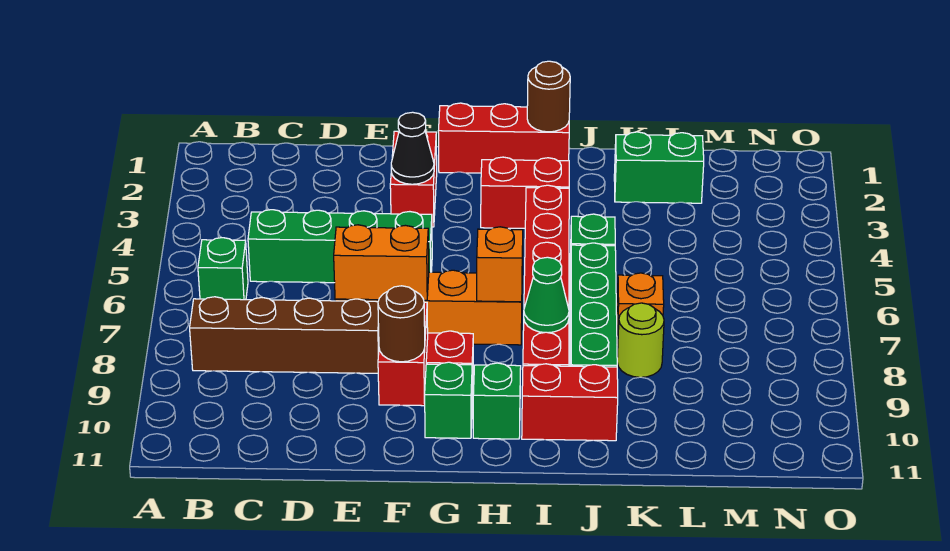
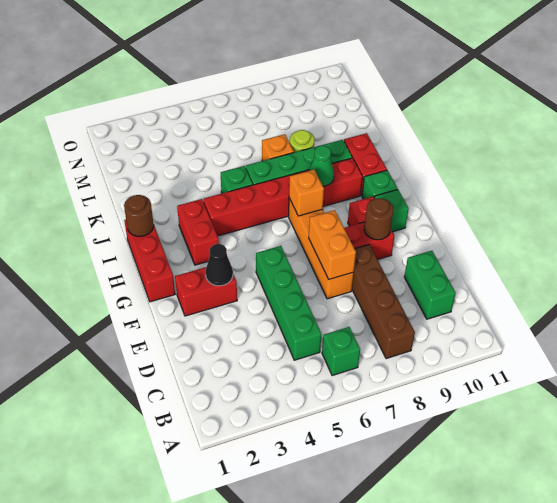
green brick K2:L2 level 1 -> green brick C10:D10 level 1

